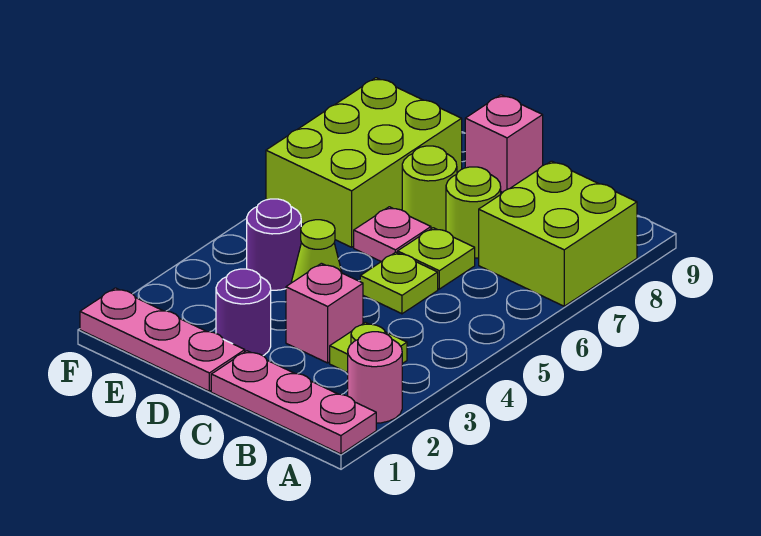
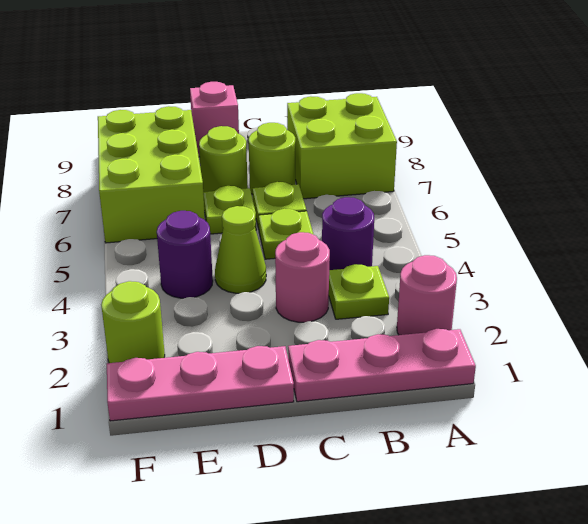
pink brick C3 level 1 -> pink round brick C3 level 1
purple round brick D2 level 1 -> purple round brick B4 level 1
pink plate D6 level 1 -> lime plate D6 level 1
none -> lime round brick F2 level 1

